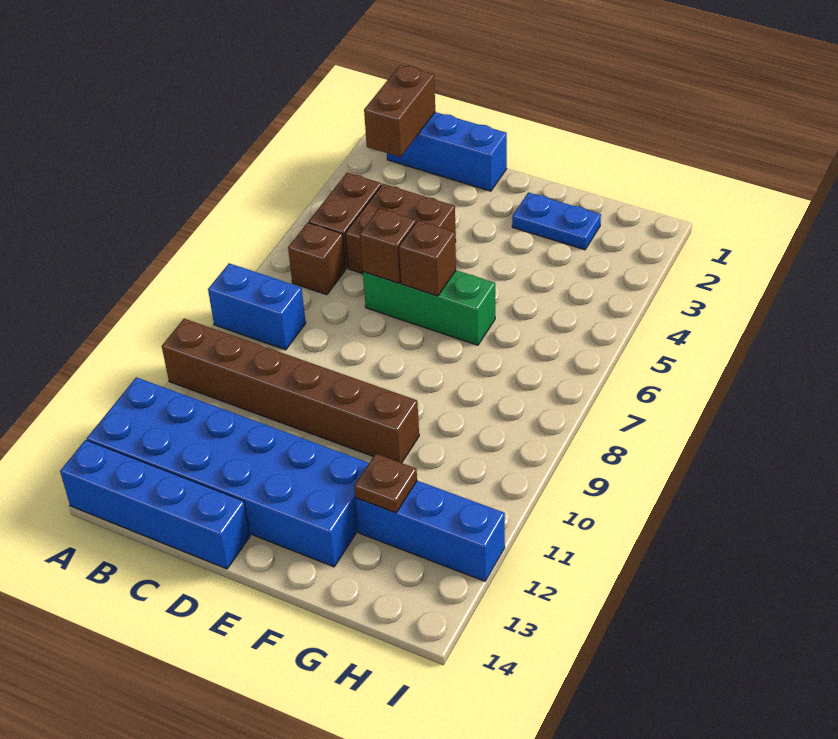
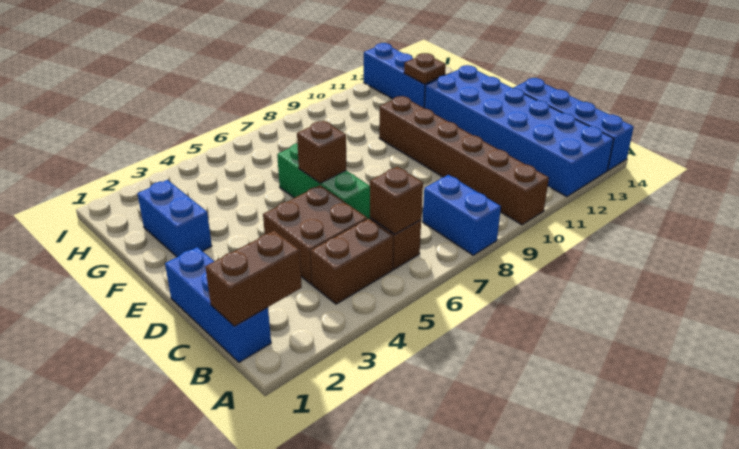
brown brick D6 level 2 -> brown brick B6 level 2
blue plate F2:G2 level 1 -> blue brick F2:G2 level 1

